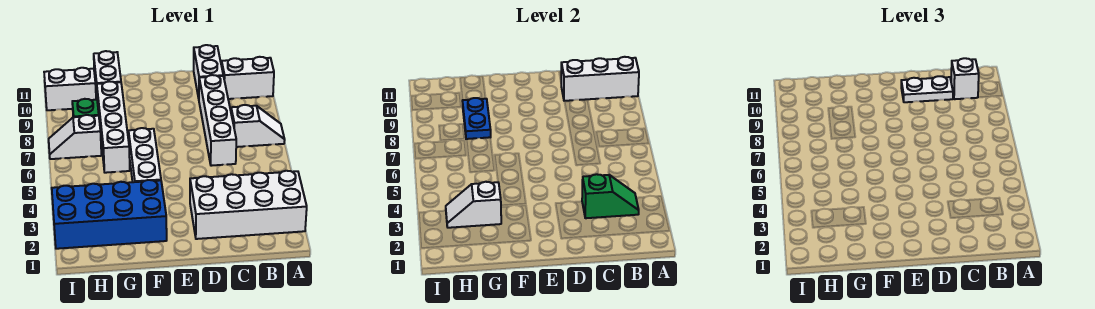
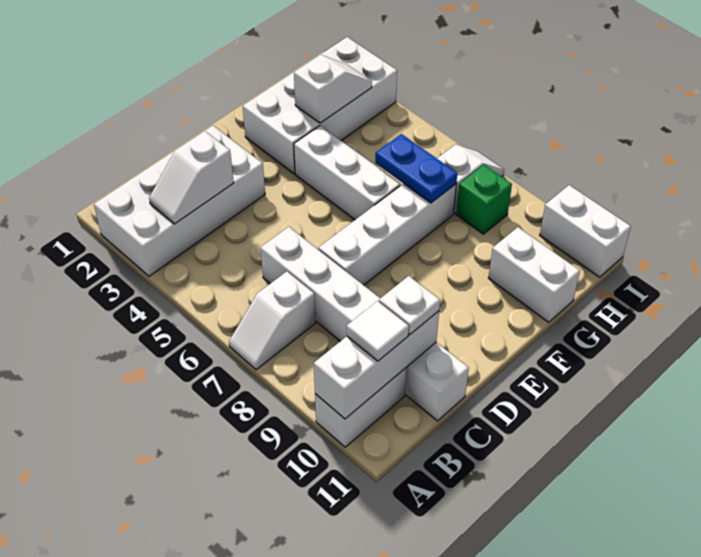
green slope B3:C3 level 2 top C -> white slope B3:C3 level 2 top C
white brick B10 level 3 -> white tile B10 level 3
white plate C10:D10 level 3 -> white plate C10 level 3
blue brick F2:I3 level 1 -> white brick F2:I3 level 1
white brick G6:G9 level 1 -> white brick D7:G7 level 1
blue plate G8:G9 level 2 -> blue plate G6:G7 level 2
white brick H10:I10 level 1 -> white brick I10:I11 level 1

